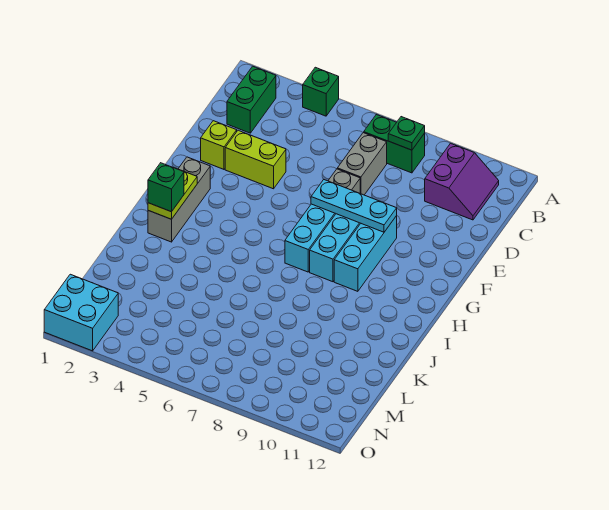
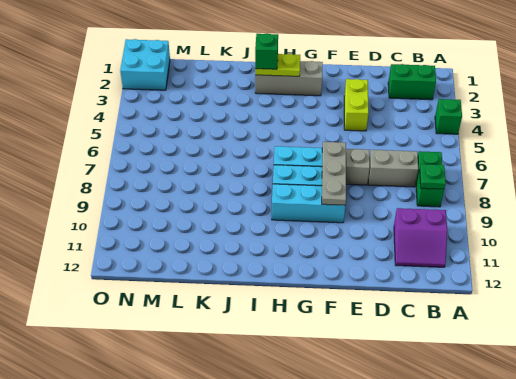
lime brick E2 level 1 -> none
cyan plate F7:F9 level 2 -> grey plate F7:F9 level 2

